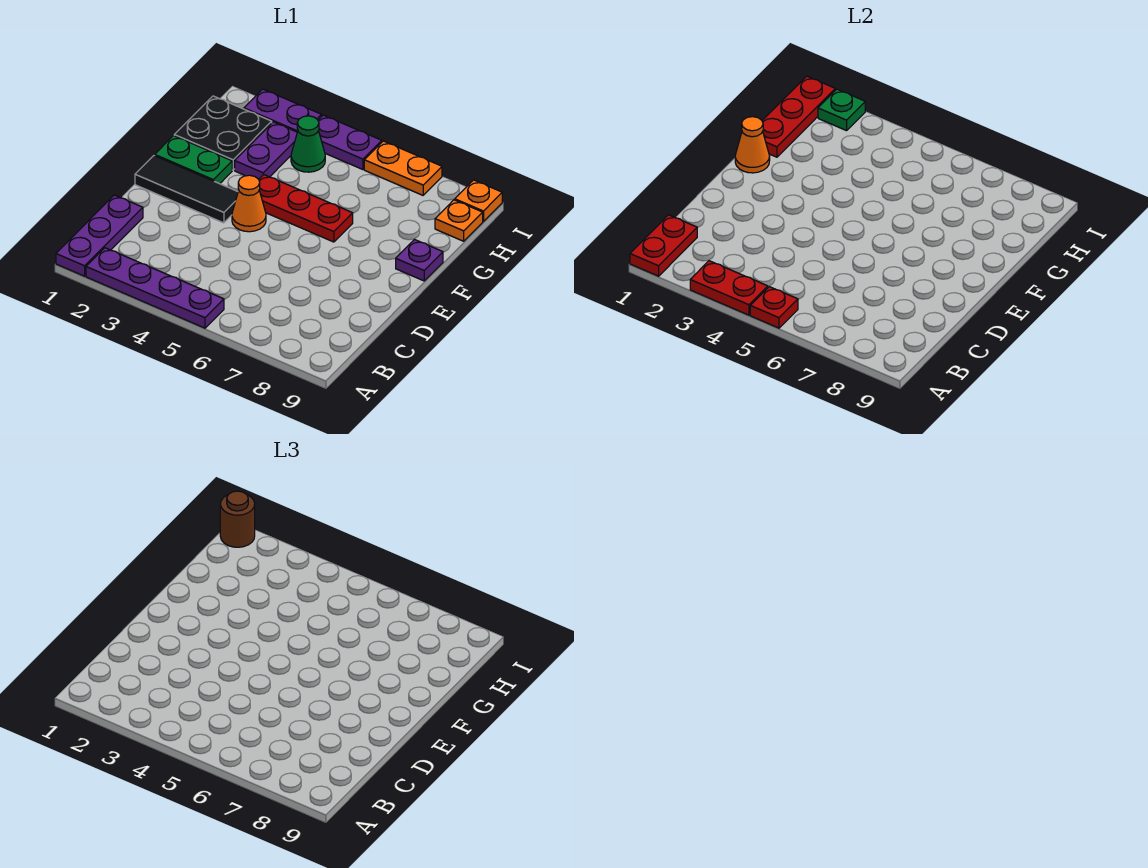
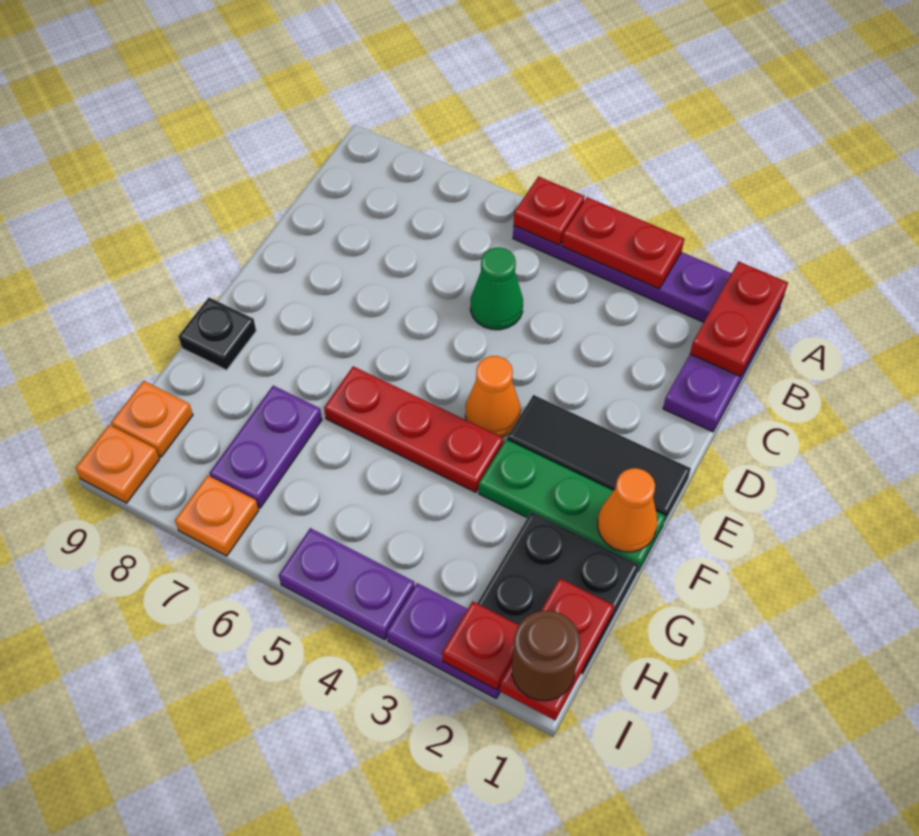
green plate F1:F2 level 1 -> green plate F1:F3 level 1
purple plate F9 level 1 -> black plate F9 level 1
red plate G1:I1 level 2 -> red plate H1:I1 level 2
purple plate G3:H3 level 1 -> purple plate G7:H7 level 1
green cone H4 level 1 -> green cone C5 level 1
green plate I2 level 2 -> red plate I2 level 2
orange plate I6:I7 level 1 -> orange plate I7 level 1

